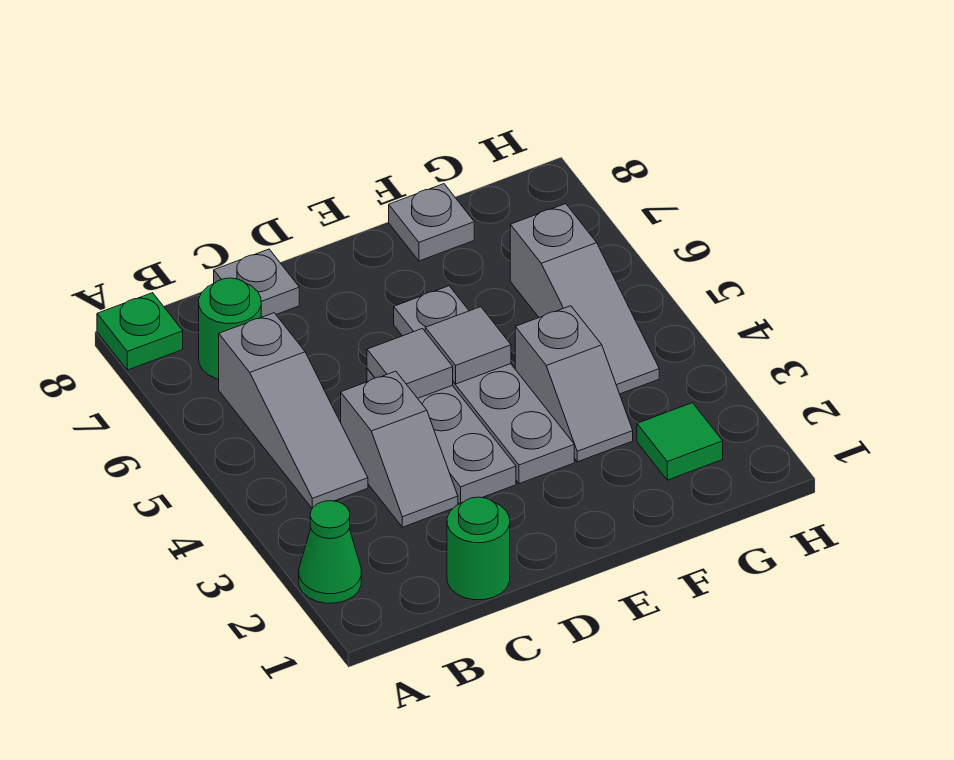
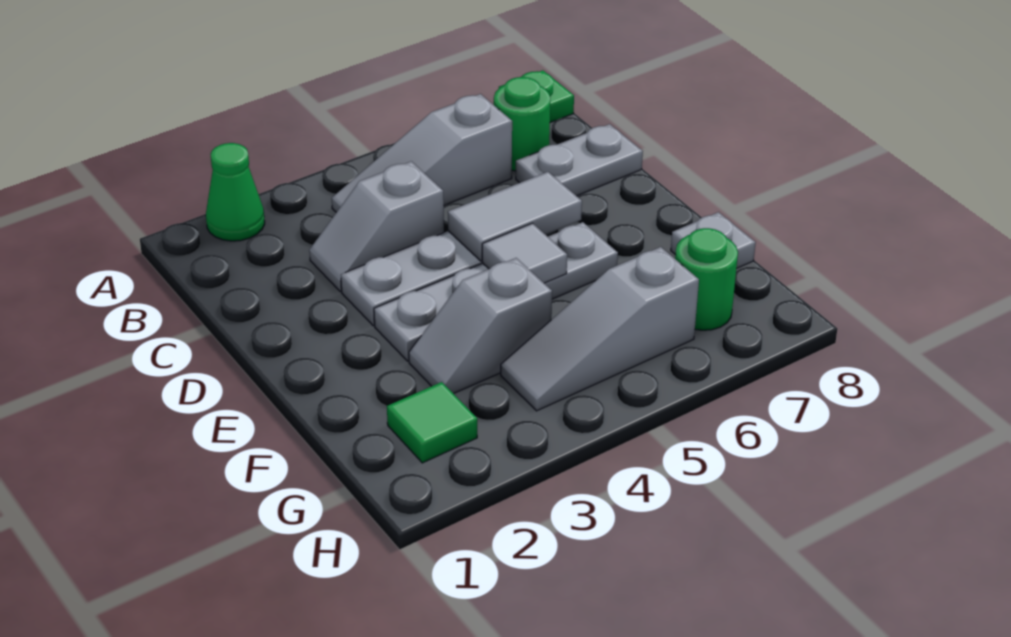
green round brick C1 level 1 -> green round brick G7 level 1
grey plate C8 level 1 -> grey plate C7:C8 level 1
grey tile D5 level 2 -> grey tile D5:D6 level 2

